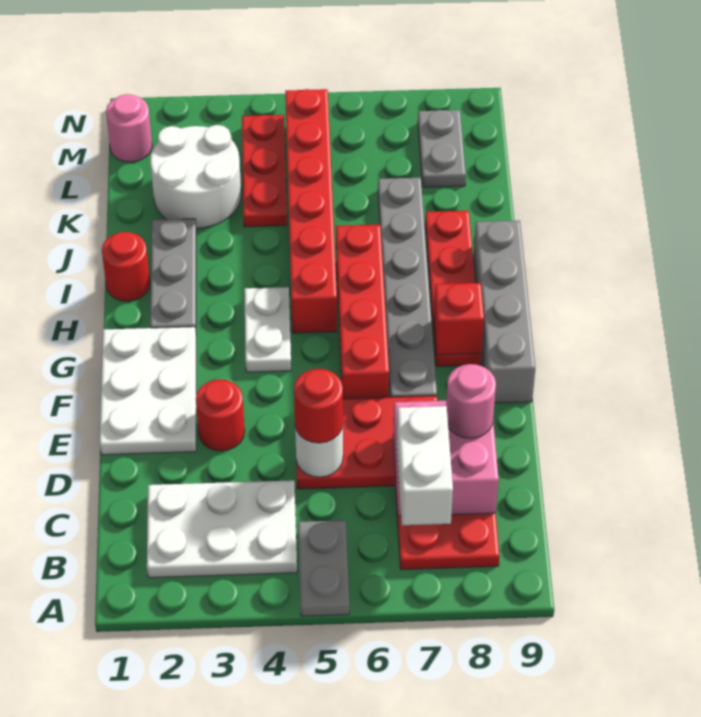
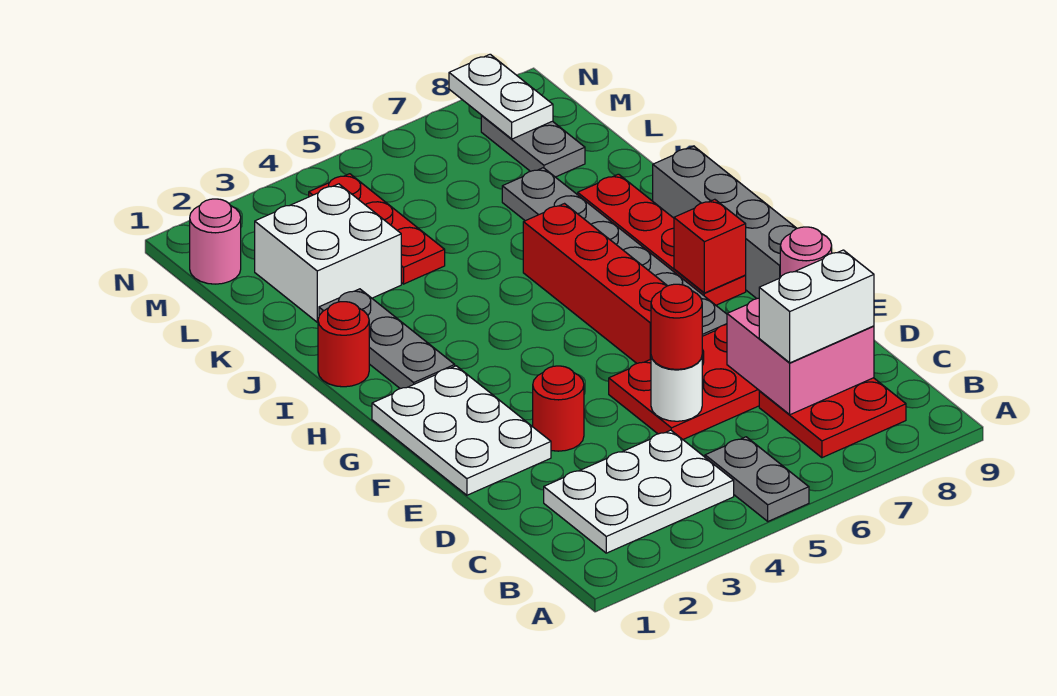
white brick B7:C7 level 3 -> white brick C7:C8 level 3
white plate G4:H4 level 1 -> white plate M8:N8 level 2
red brick H5:M5 level 1 -> none
white round brick K2:L3 level 1 -> white brick K2:L3 level 1

